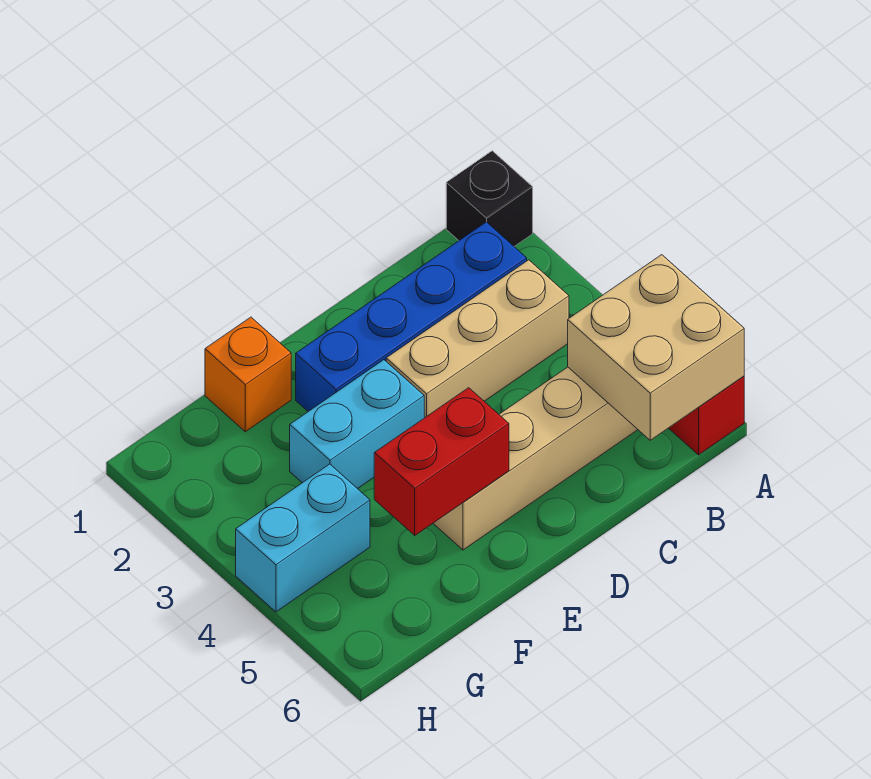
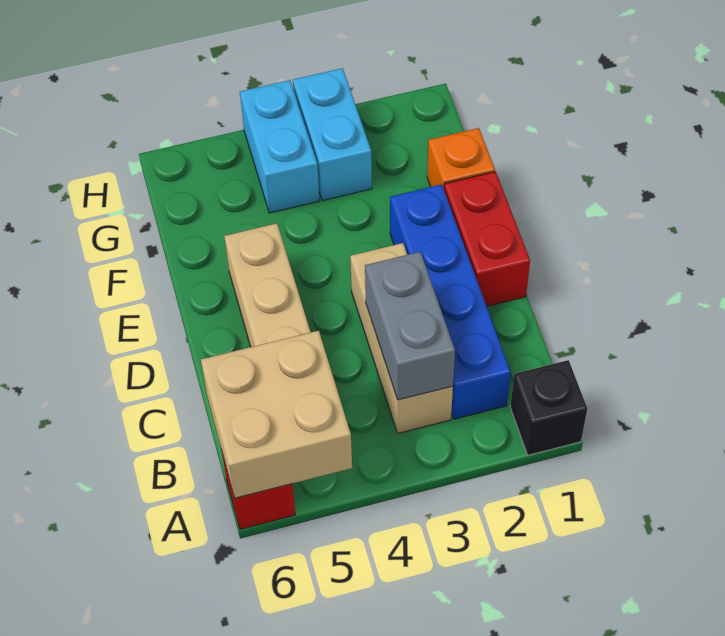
none -> grey brick B3:C3 level 2
cyan brick E3:F3 level 1 -> cyan brick G3:H3 level 1
red brick E5:F5 level 2 -> red brick D1:E1 level 1

